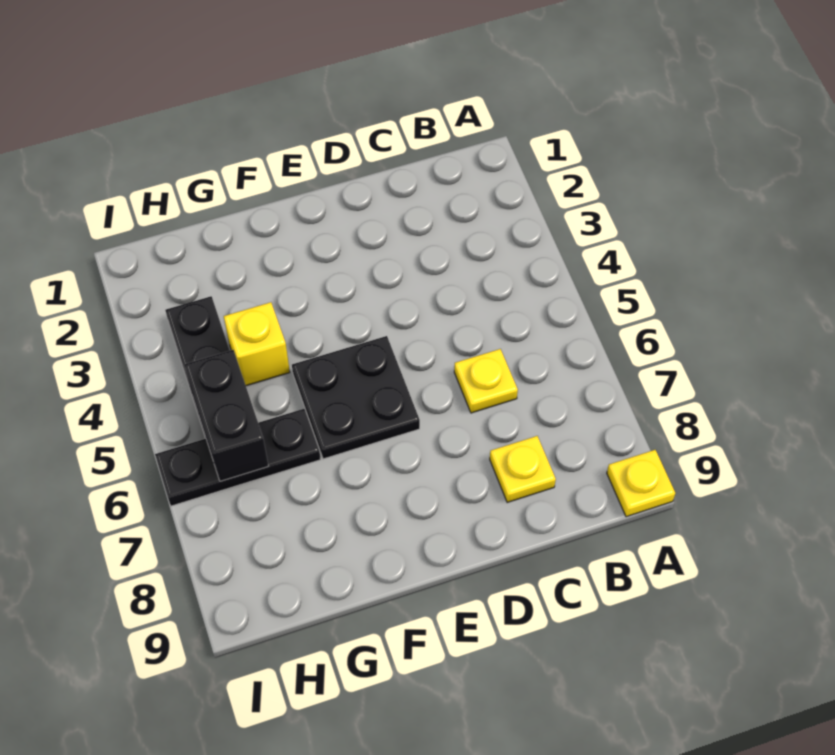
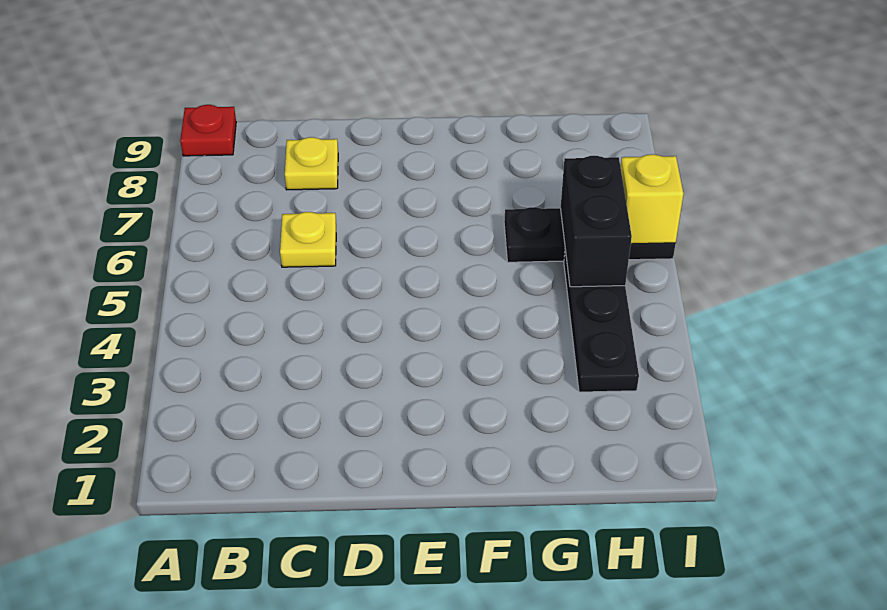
yellow plate A9 level 1 -> red plate A9 level 1
black plate E5:F6 level 1 -> none
yellow brick G4 level 1 -> yellow brick I6 level 2

